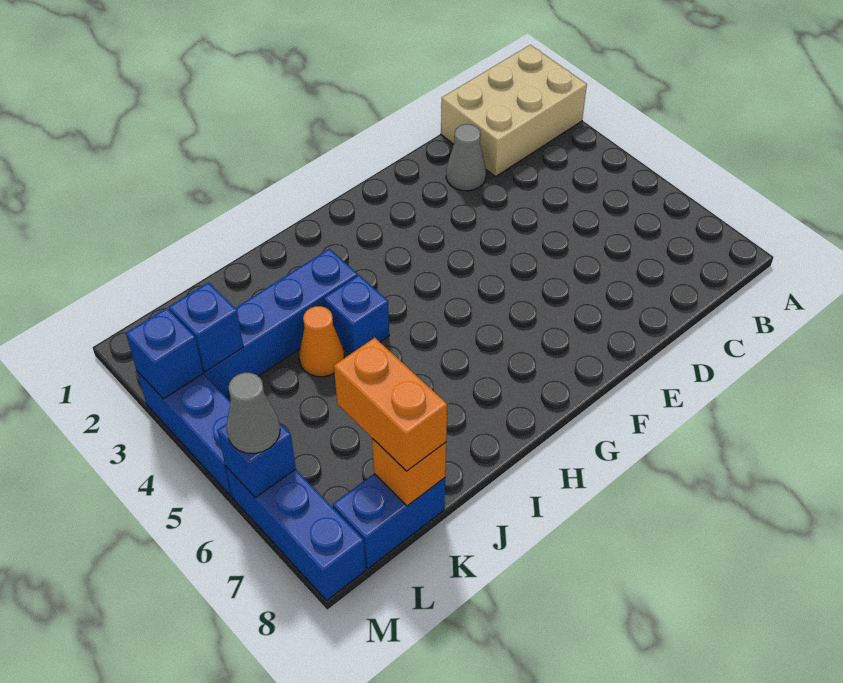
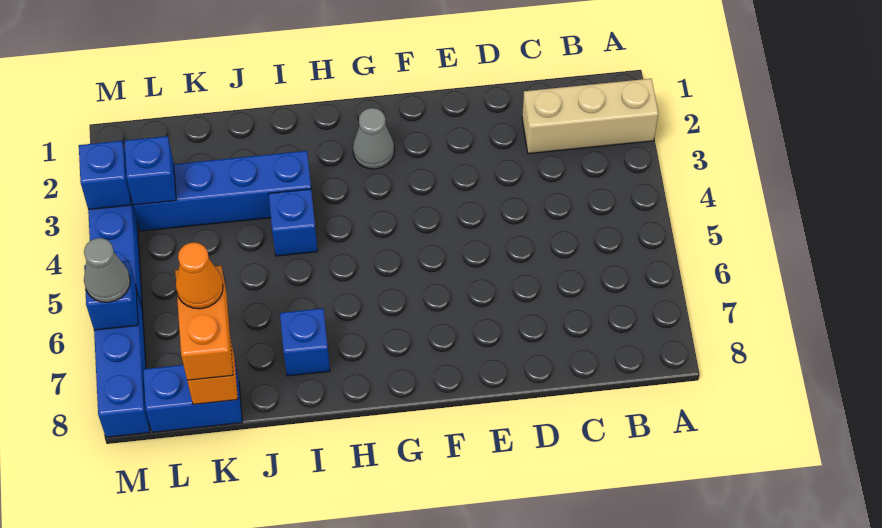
tan brick A1:C2 level 1 -> tan brick A2:C2 level 1
grey cone D2 level 1 -> grey cone G2 level 1
none -> blue brick I7 level 1
orange cone J4 level 1 -> orange cone K7 level 4

